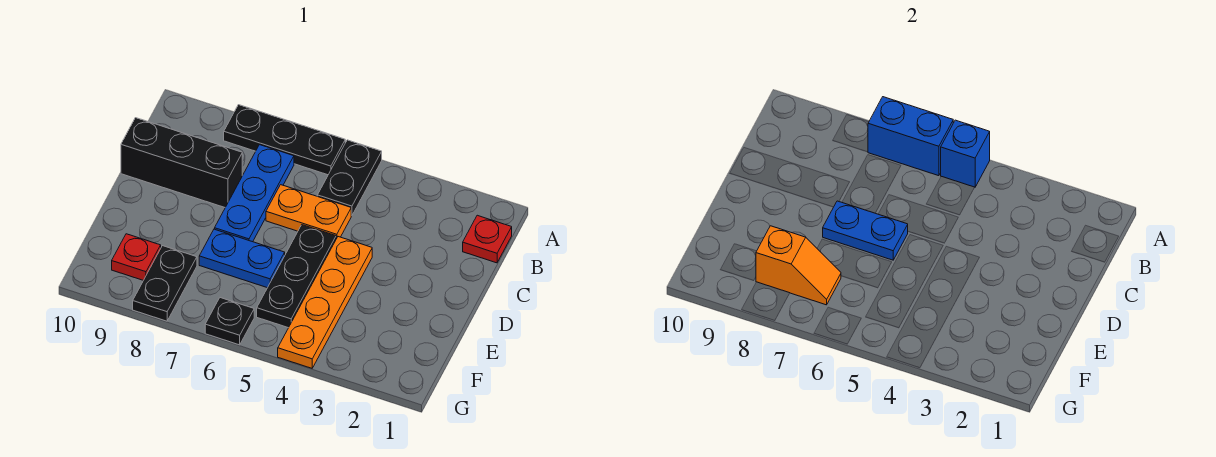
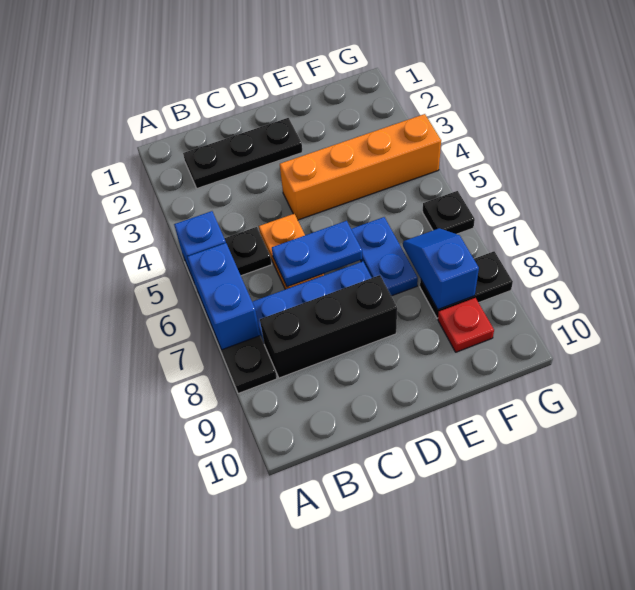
red plate B1 level 1 -> none
black brick C8:C10 level 1 -> black brick B8:D8 level 1
orange plate D4:G4 level 1 -> orange brick D4:G4 level 1
black plate D5:F5 level 1 -> black plate B2:D2 level 1
blue plate D6:D7 level 2 -> blue plate C6:D6 level 2
orange slope F7:F8 level 2 top 8 -> blue slope F7:F8 level 2 top 8

